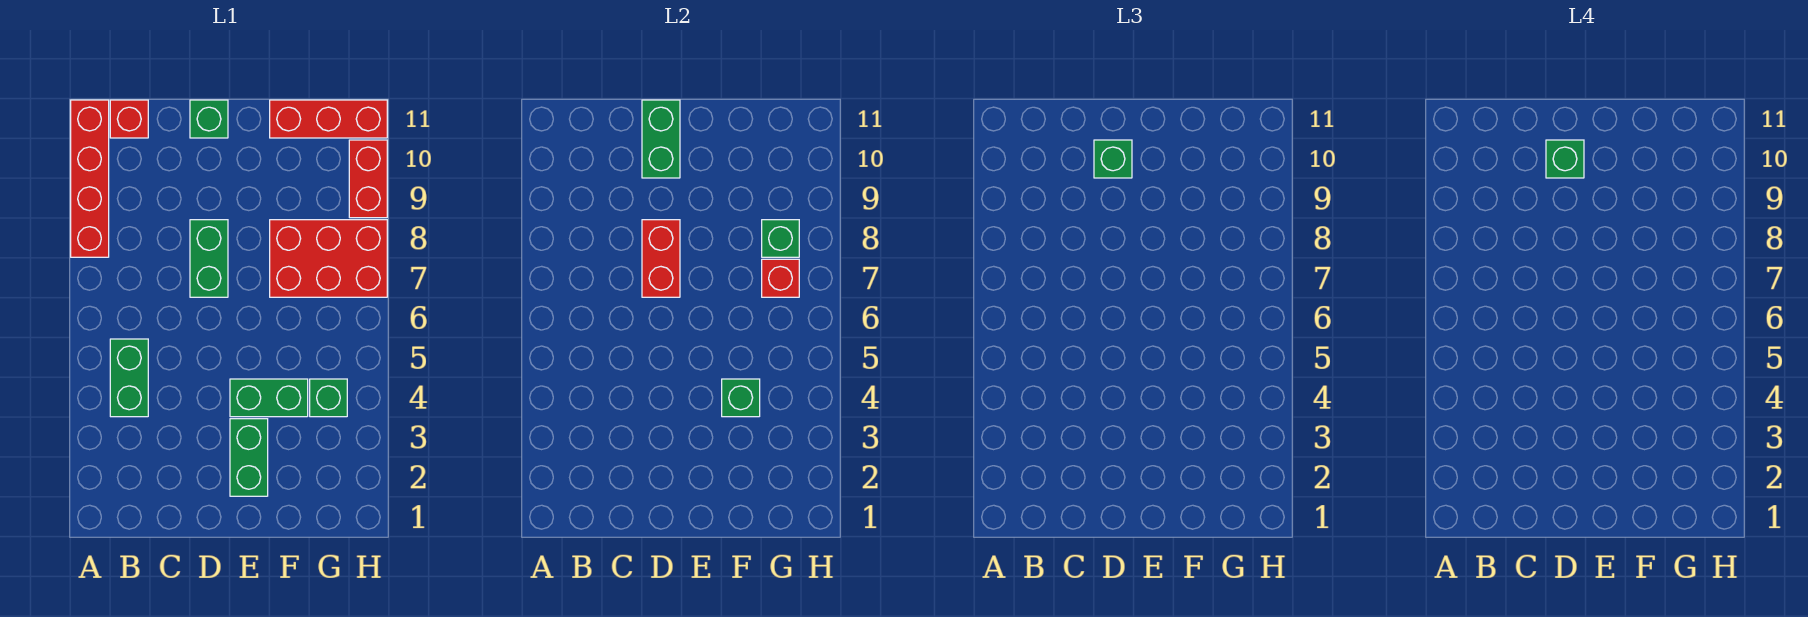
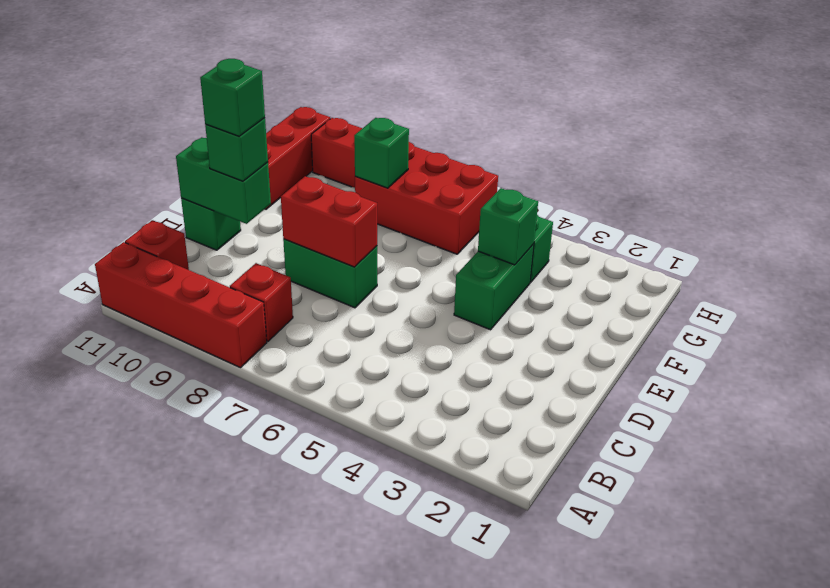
green brick B4:B5 level 1 -> none
green brick E2:E3 level 1 -> none
red brick F7:H8 level 1 -> red brick G6:H8 level 1
red brick G7 level 2 -> red brick B8 level 1

